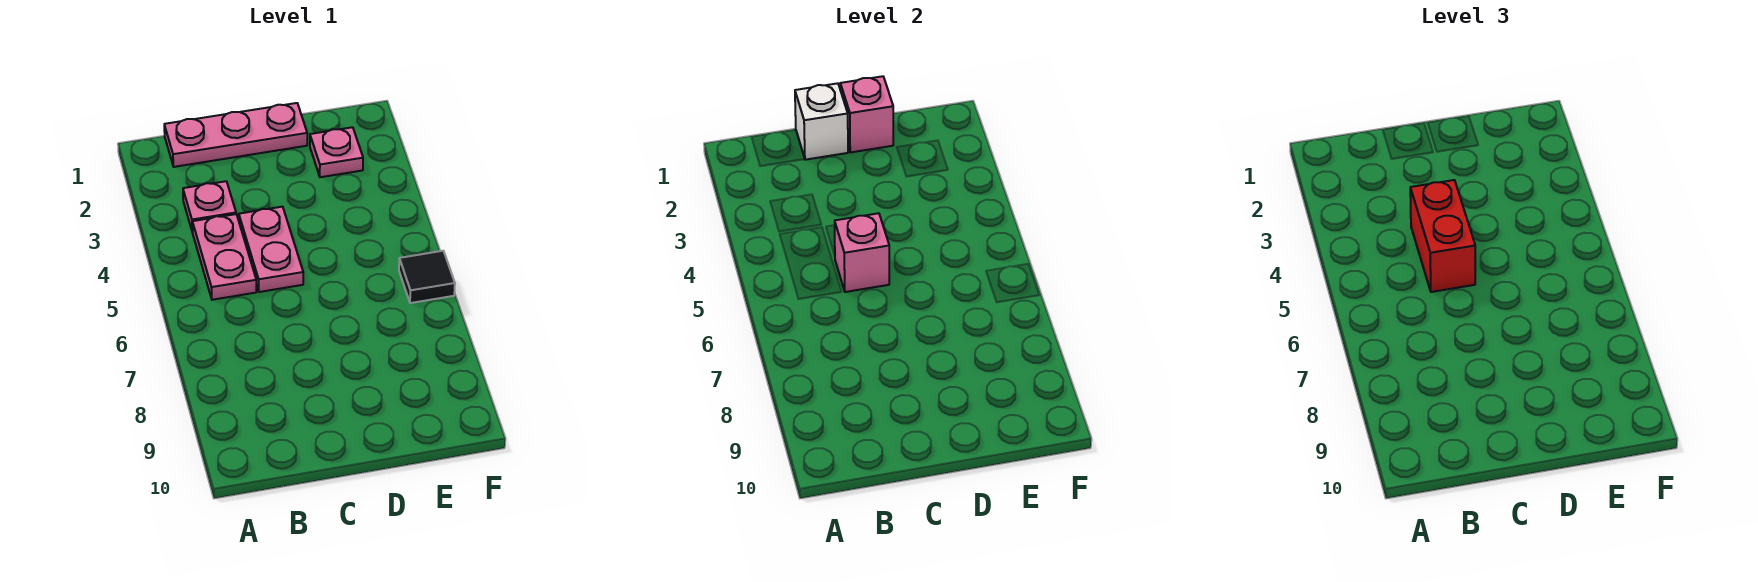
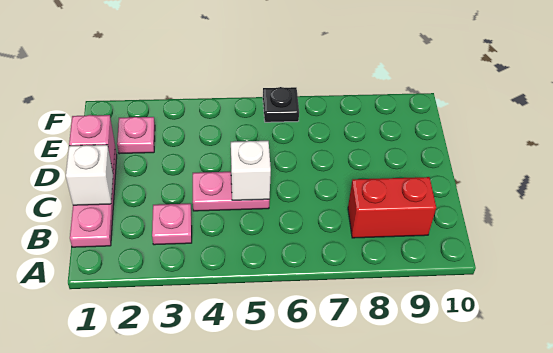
pink plate B4:B5 level 1 -> none
red brick C4:C5 level 3 -> red brick B8:B9 level 1
pink brick C5 level 2 -> white brick C5 level 2
black tile F6 level 1 -> black plate F6 level 1

